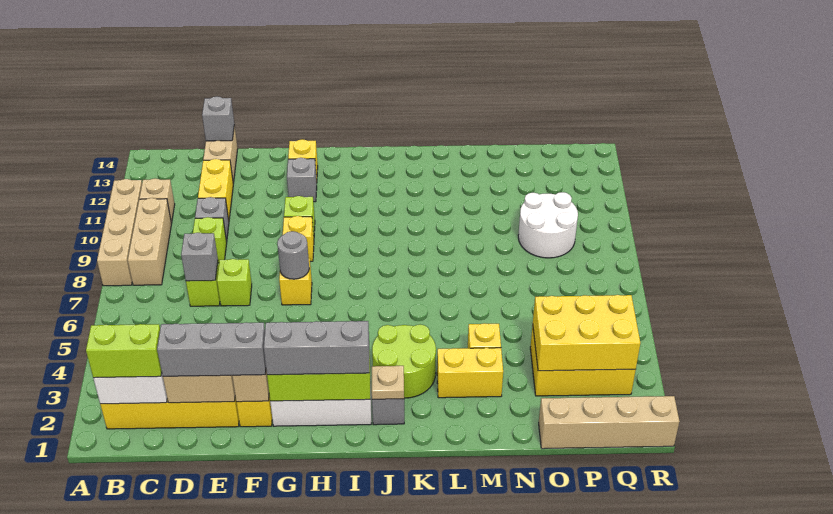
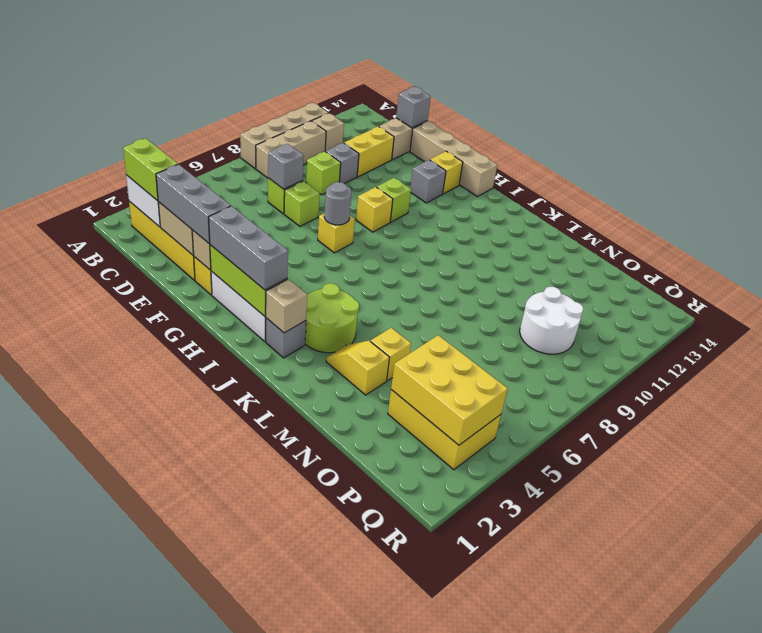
tan plate J2 level 2 -> tan brick J2 level 2
yellow brick L3:M3 level 1 -> yellow slope L3:M3 level 1 top M
tan brick O1:R1 level 1 -> tan brick E14:H14 level 1

